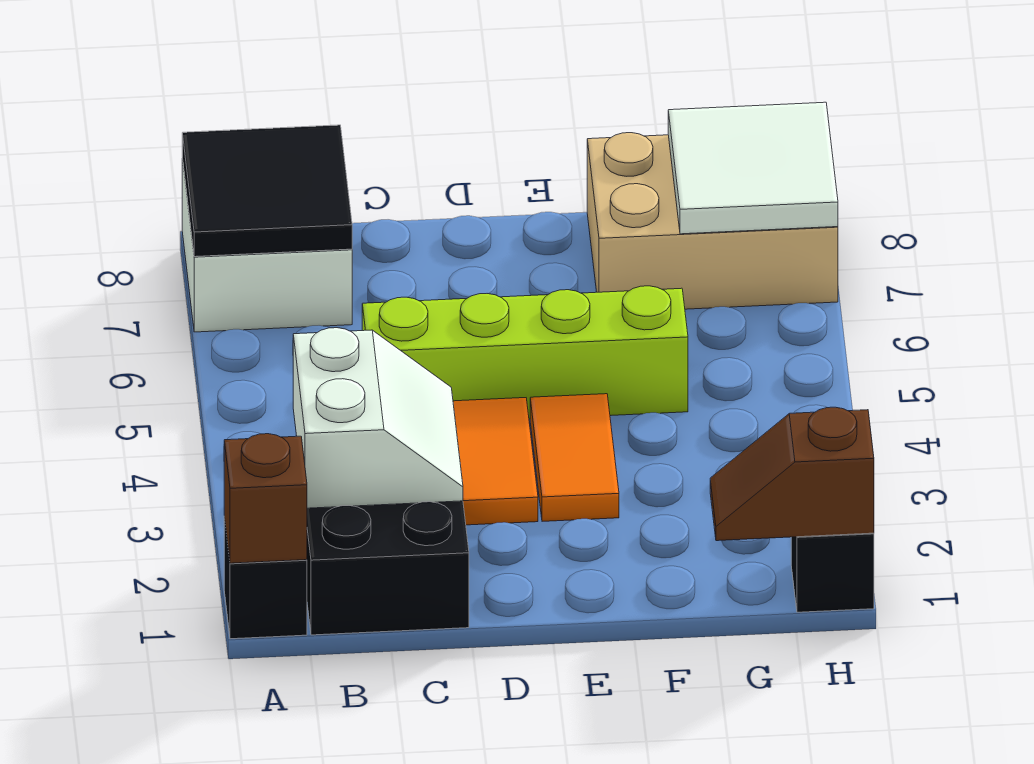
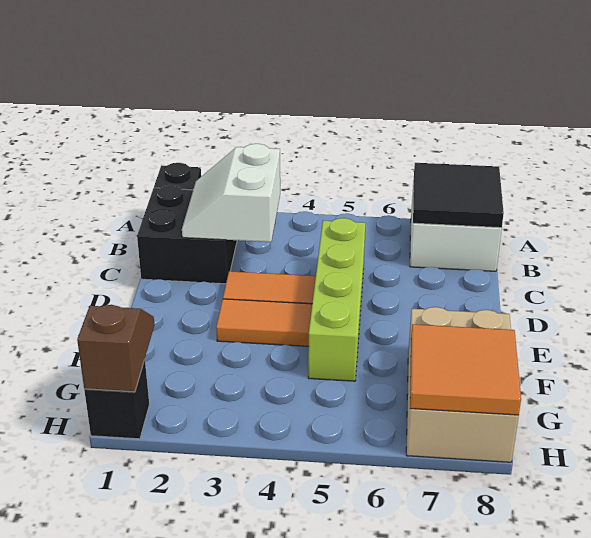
brown brick A1 level 2 -> none
white slope B2:C3 level 2 top B -> white slope B2:C3 level 2 top 3
white tile G7:H8 level 2 -> orange tile G7:H8 level 2

